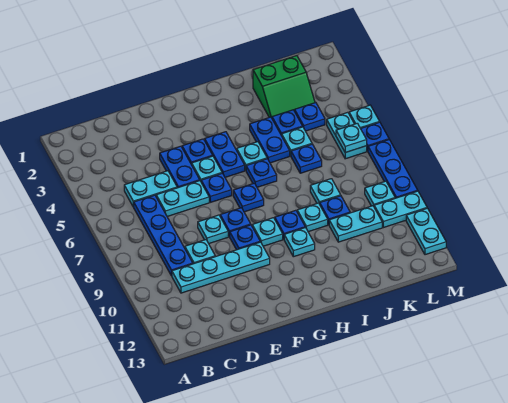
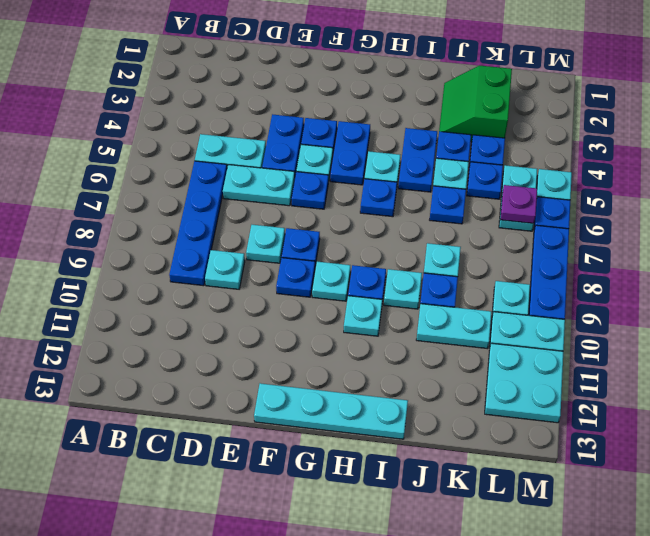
cyan plate C10:F10 level 1 -> cyan plate F13:I13 level 1
blue plate G7 level 1 -> blue plate K5 level 1
green slope J2:K3 level 1 top 2 -> green slope J2:K3 level 1 top K
cyan plate L6 level 2 -> purple plate L6 level 2
cyan plate M11:M12 level 1 -> cyan plate L11:M12 level 1

